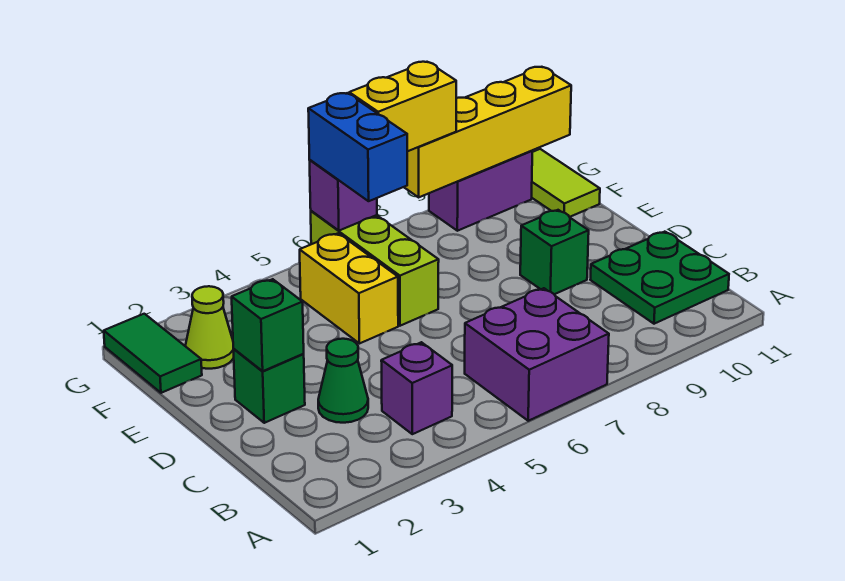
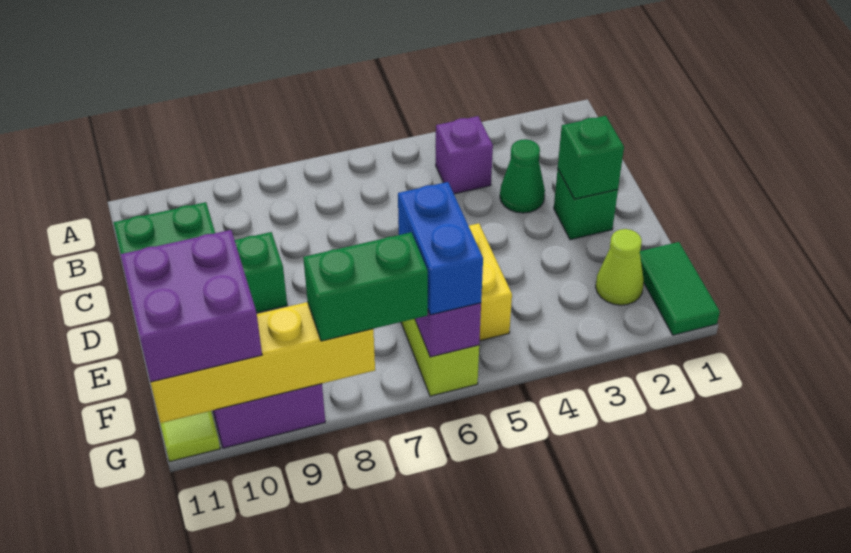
purple brick A6:B7 level 1 -> purple brick F10:G11 level 3
yellow brick G7:G8 level 3 -> green brick G7:G8 level 3

